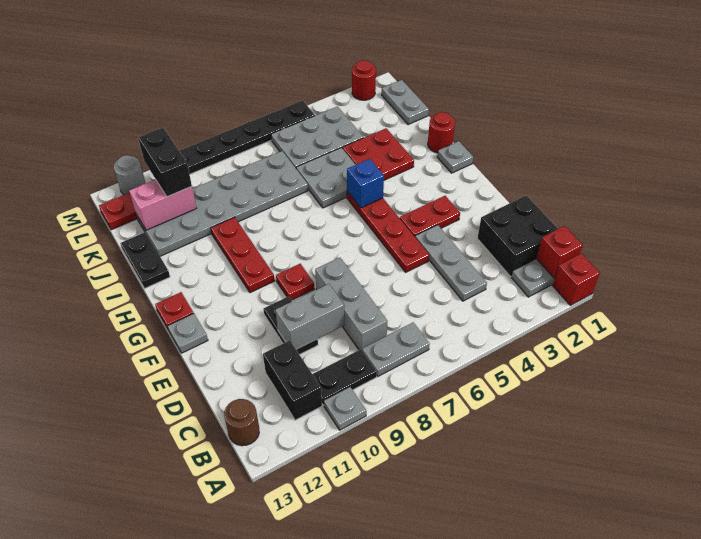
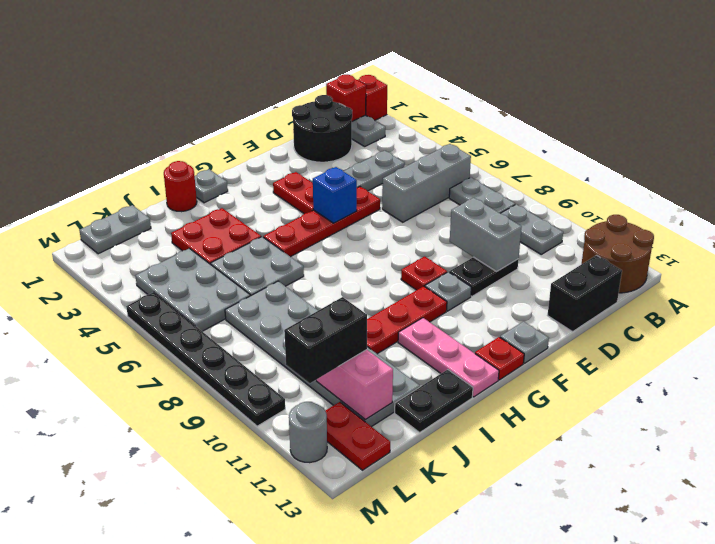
grey plate A10 level 1 -> grey plate F10 level 1
black plate B9:B10 level 1 -> grey plate B9:B10 level 1
black brick B11:C11 level 1 -> black brick C13:D13 level 1
brown round brick B13 level 1 -> brown round brick A12:B13 level 1
black brick C1:D2 level 1 -> black round brick C1:D2 level 1
grey brick C8:E8 level 1 -> grey brick B6:D6 level 1
blue brick H5 level 2 -> blue brick F5 level 2
none -> pink plate H11:H13 level 1
red round brick M2 level 1 -> none

